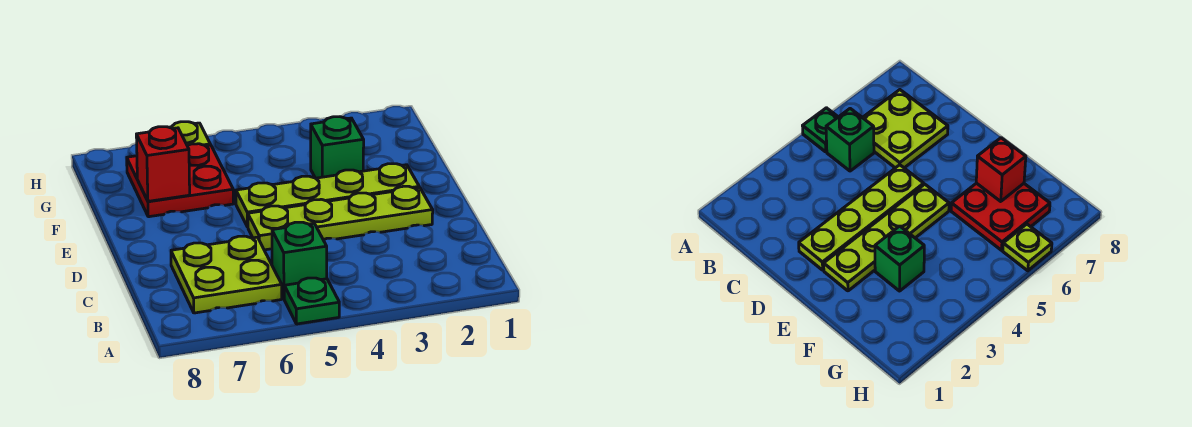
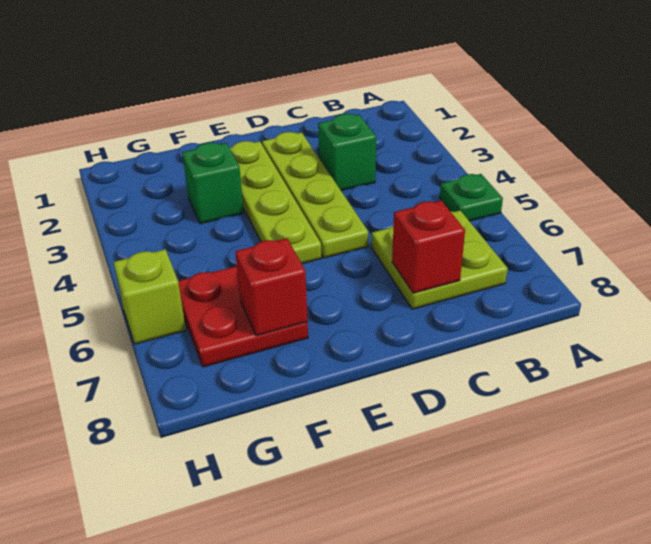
green brick B5 level 1 -> green brick C3 level 1
none -> red brick C7 level 2
lime plate H6 level 1 -> lime brick H6 level 1

